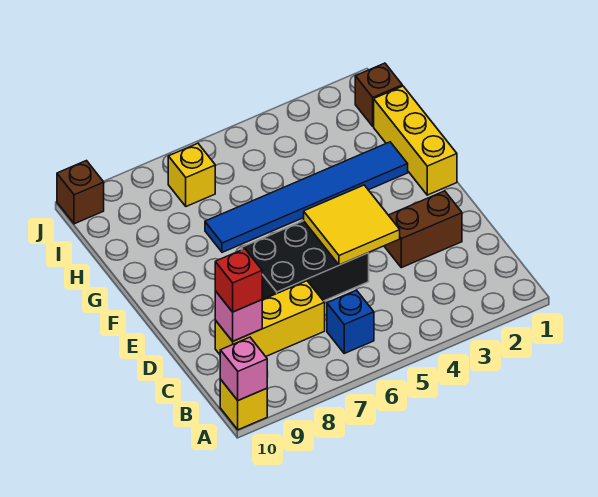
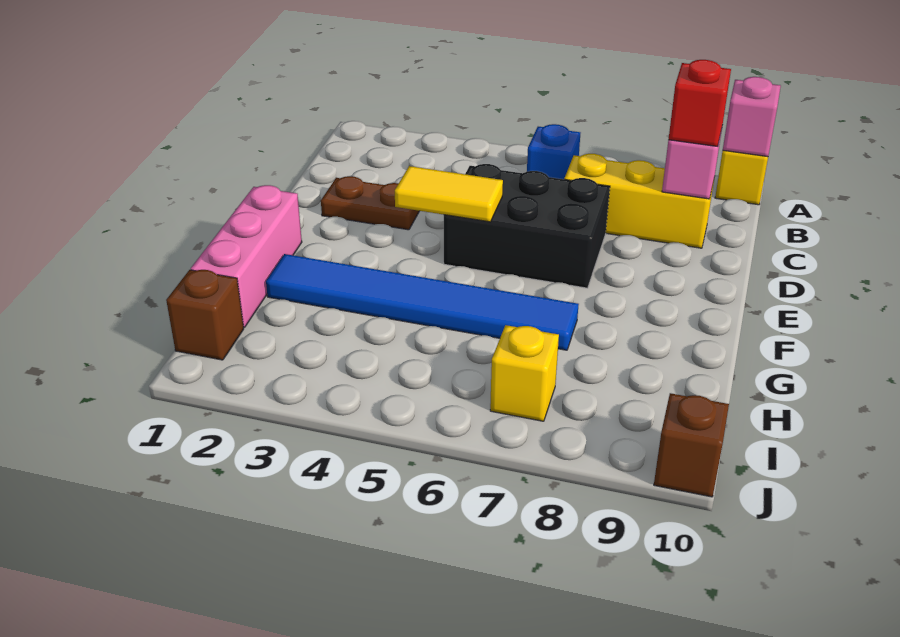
brown brick D2:D3 level 1 -> brown plate D2:D3 level 1
yellow tile D4:E5 level 2 -> yellow tile E4:E5 level 2
yellow brick F1:H1 level 1 -> pink brick F1:H1 level 1

